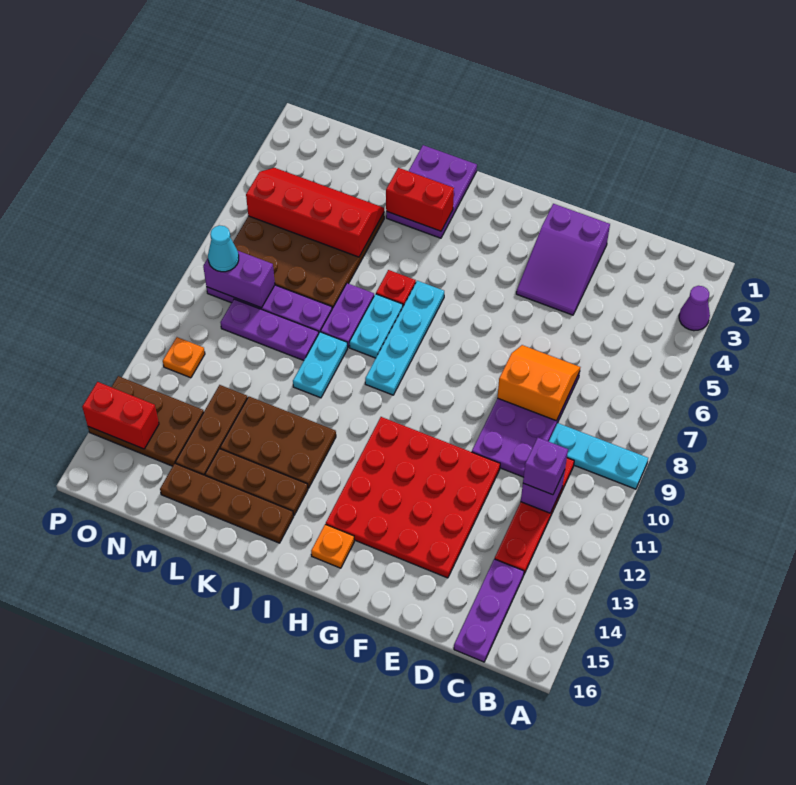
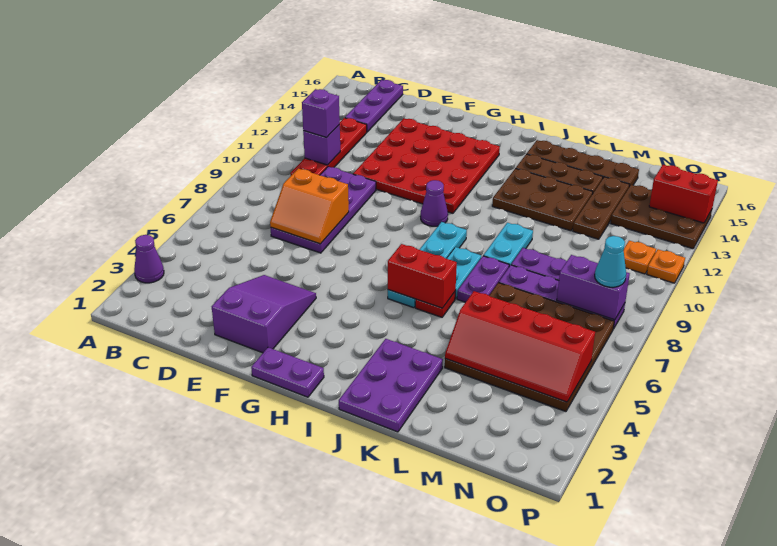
cyan plate A9:C9 level 1 -> none
none -> purple plate G1:H1 level 1
none -> purple cone H10 level 1
orange plate H15 level 1 -> orange plate P11 level 1
red brick J3:K3 level 2 -> red brick I6:J6 level 2

